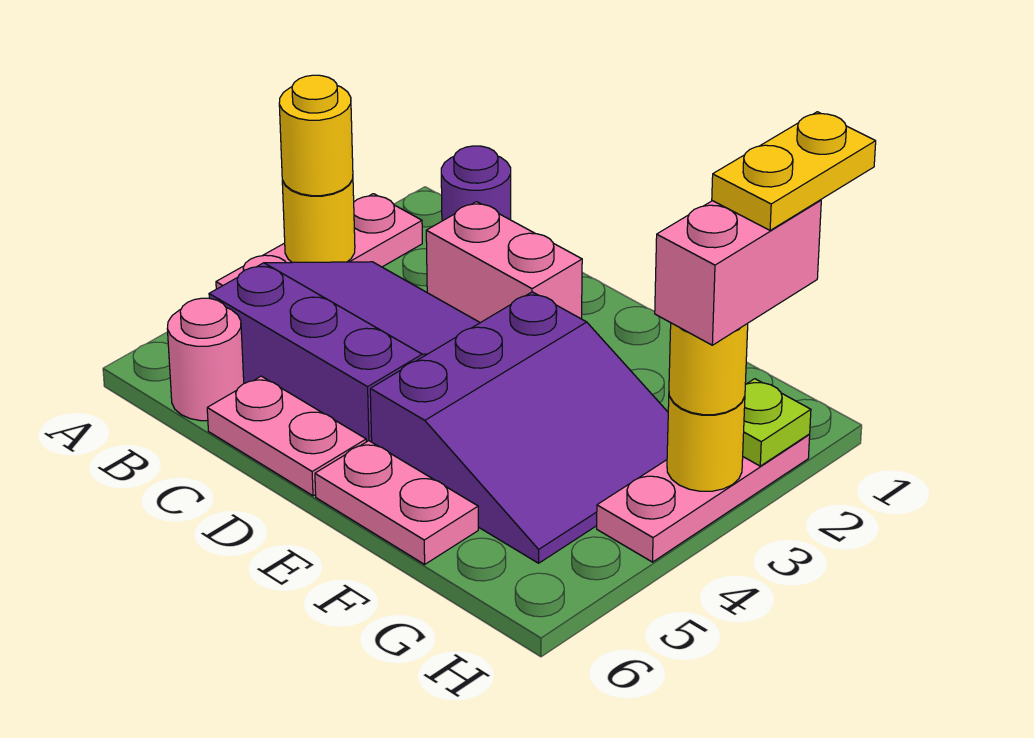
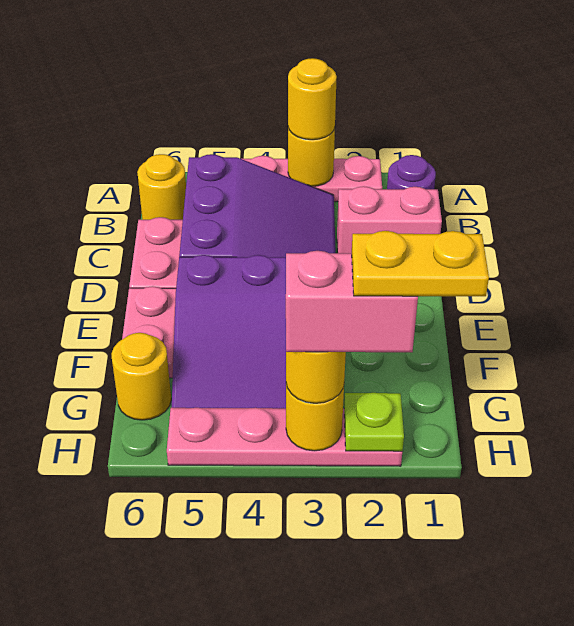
pink round brick B6 level 1 -> yellow round brick B6 level 1
pink brick C2:D2 level 1 -> pink brick C1:C2 level 1
none -> yellow round brick G6 level 1
pink plate H2:H4 level 1 -> pink plate H2:H5 level 1

